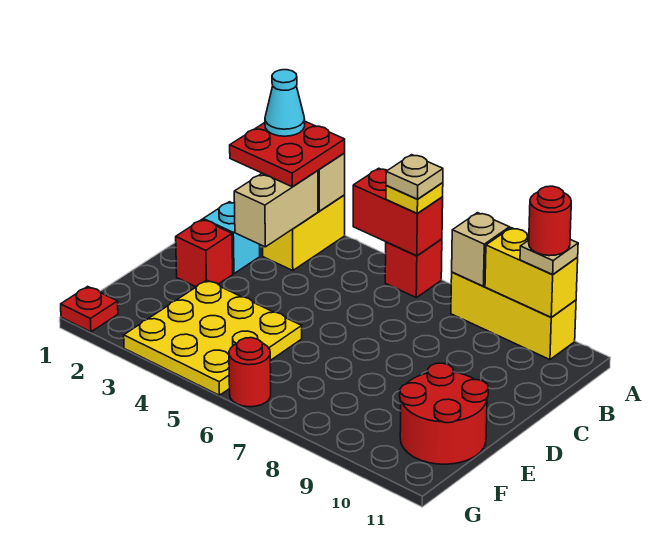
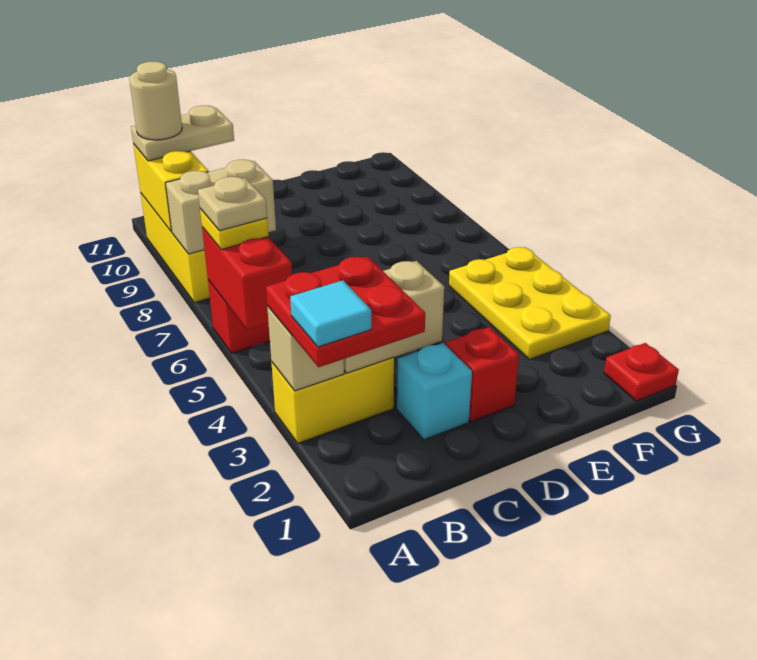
cyan cone A2 level 4 -> cyan tile A2 level 4
tan brick A8 level 2 -> tan brick A8:B8 level 2
tan plate A10 level 3 -> tan plate A10:B10 level 3
red round brick A10 level 4 -> tan round brick A10 level 4
yellow plate E3:G5 level 1 -> yellow plate F3:G5 level 1
red round brick E10:F11 level 1 -> none
red round brick G6 level 1 -> none

